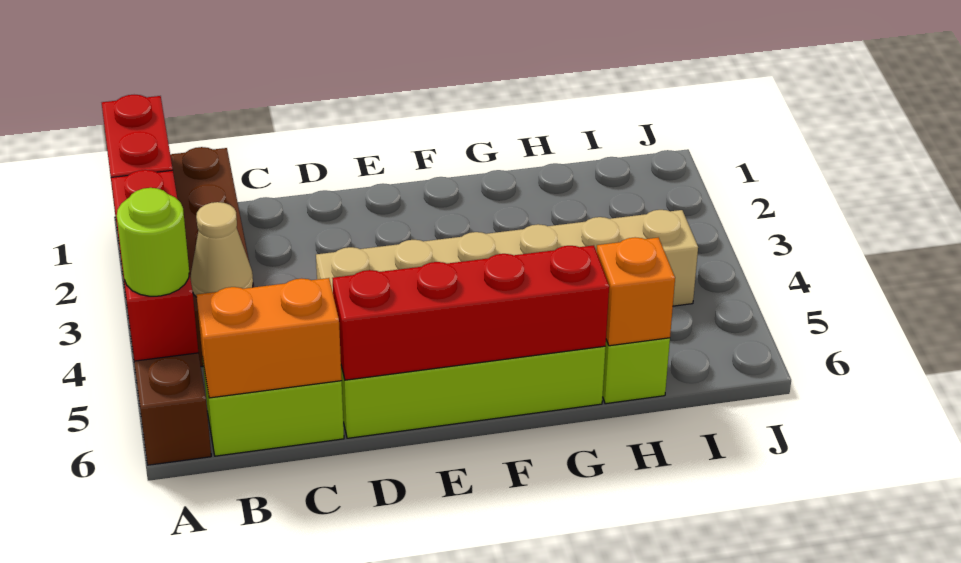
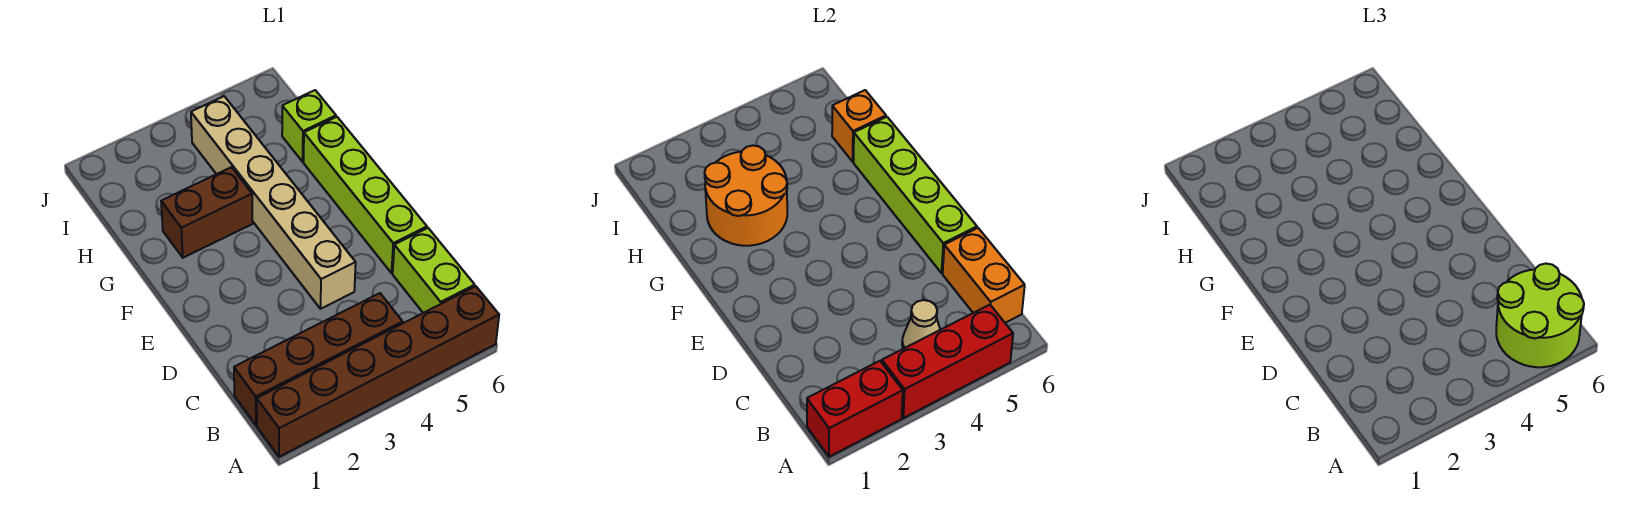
lime round brick A5 level 3 -> lime round brick A5:B6 level 3
red brick D6:G6 level 2 -> lime brick D6:G6 level 2
none -> brown brick G2:G3 level 1
none -> orange round brick G2:H3 level 2

